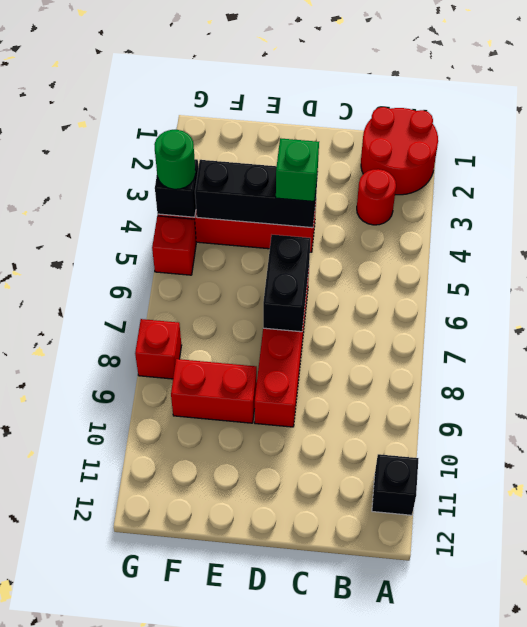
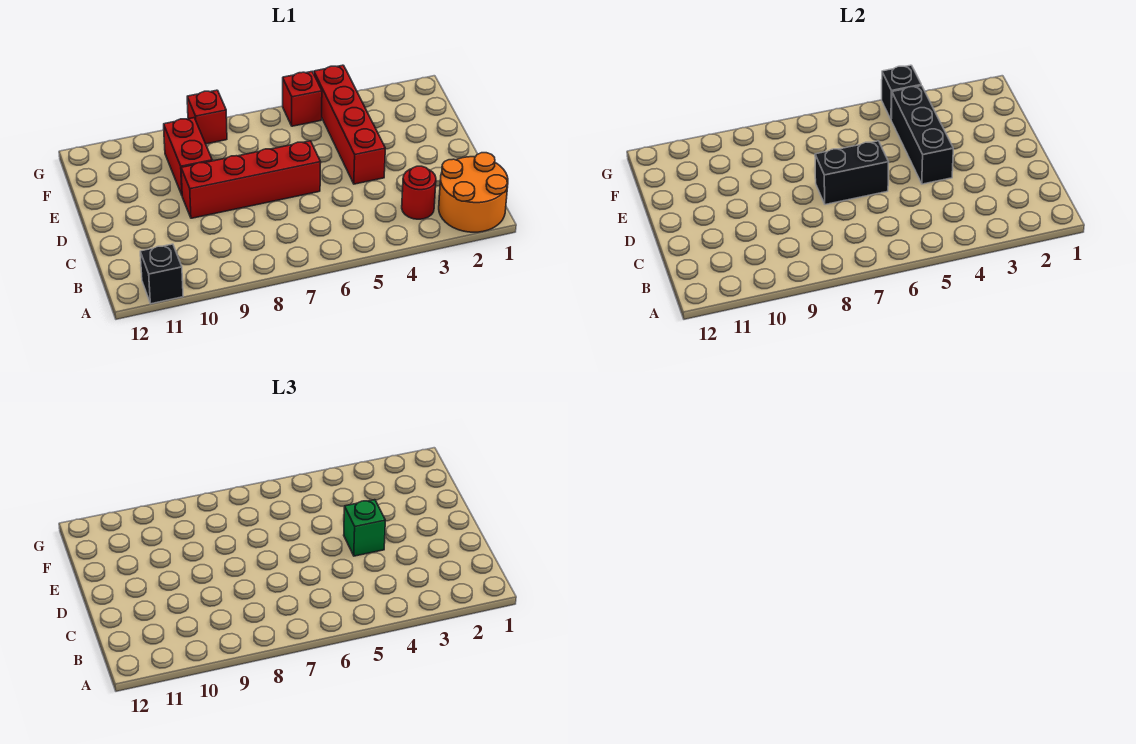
red round brick A1:B2 level 1 -> orange round brick A1:B2 level 1
green round brick G4 level 3 -> none

